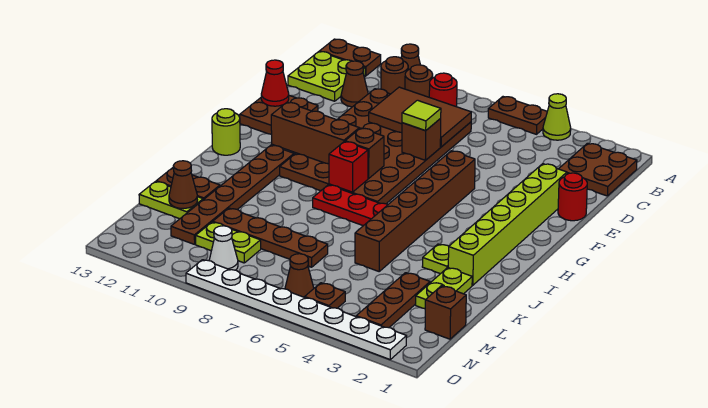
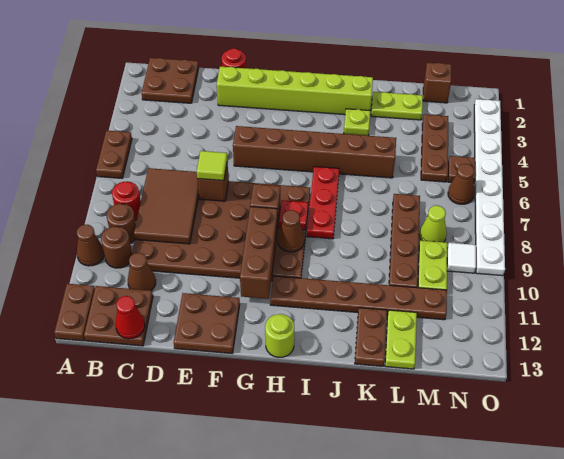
lime cone A4 level 1 -> lime cone M8 level 1
lime plate B12:C13 level 1 -> brown plate B12:C13 level 1
red cone E13 level 2 -> red cone C13 level 2
red brick H8 level 2 -> red plate H8 level 2
brown plate L3:N3 level 1 -> brown plate M3:M5 level 1
brown cone L12 level 2 -> brown cone H9 level 2
white cone N9 level 1 -> white tile N9 level 1

